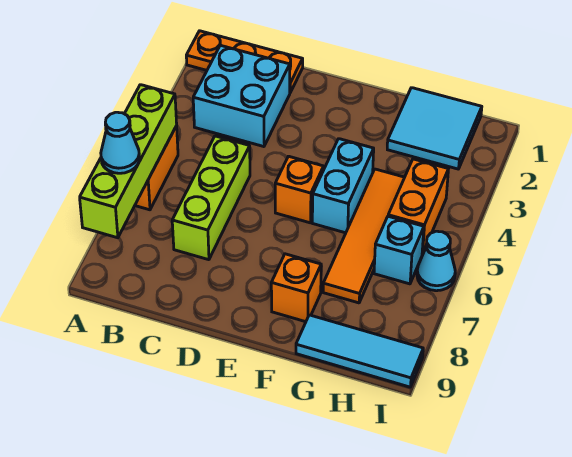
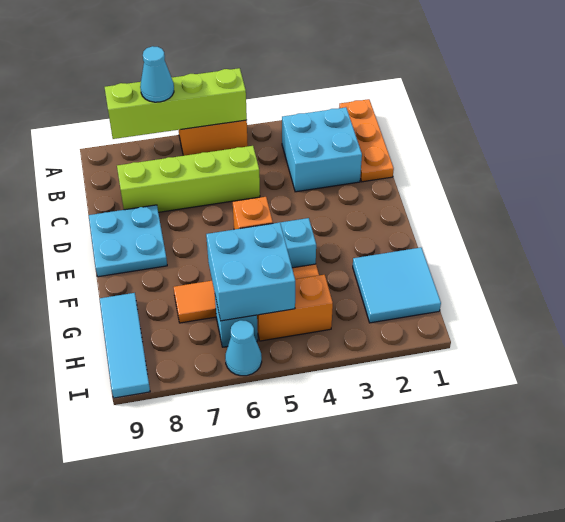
lime brick C5:C7 level 1 -> lime brick C5:C8 level 1
none -> cyan plate D8:E9 level 1
orange brick F8 level 1 -> none
none -> cyan brick G5:H6 level 2

